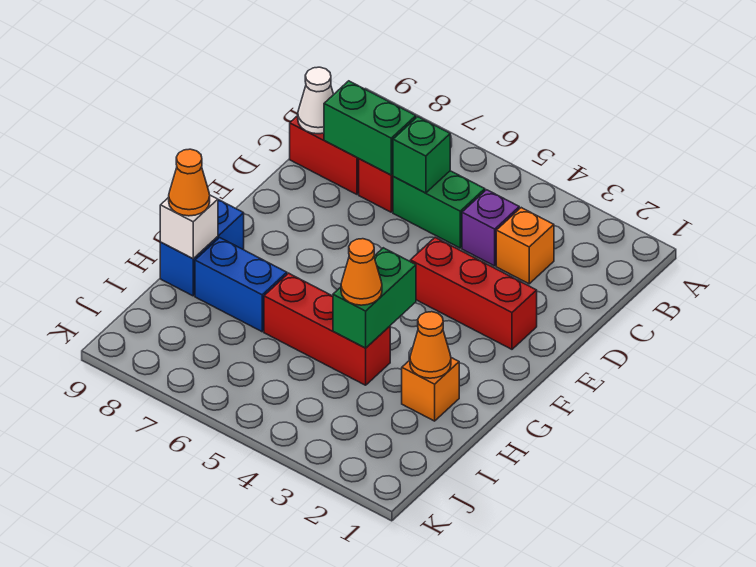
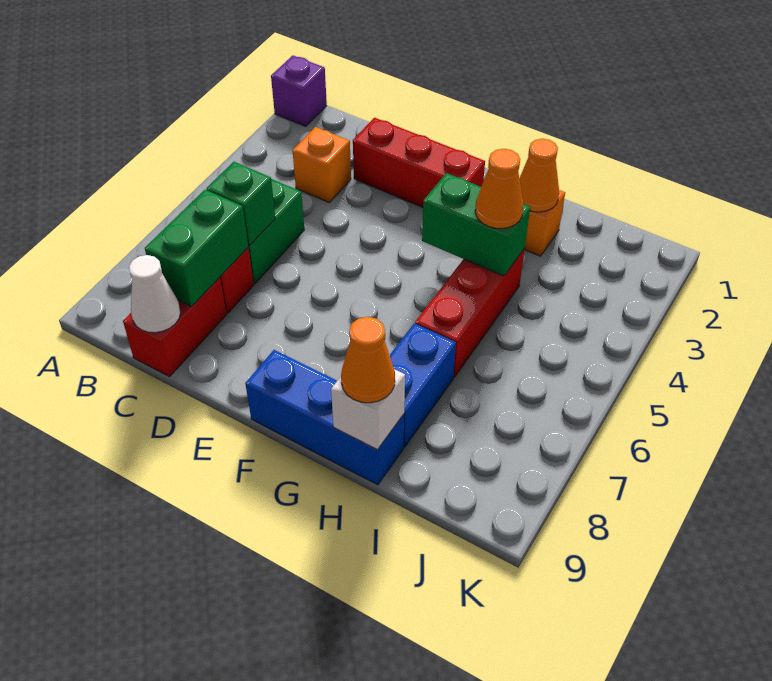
purple brick C4 level 1 -> purple brick A1 level 1
red brick E2:E4 level 1 -> red brick D2:F2 level 1
blue brick G9:H9 level 1 -> blue brick F9:H9 level 1

